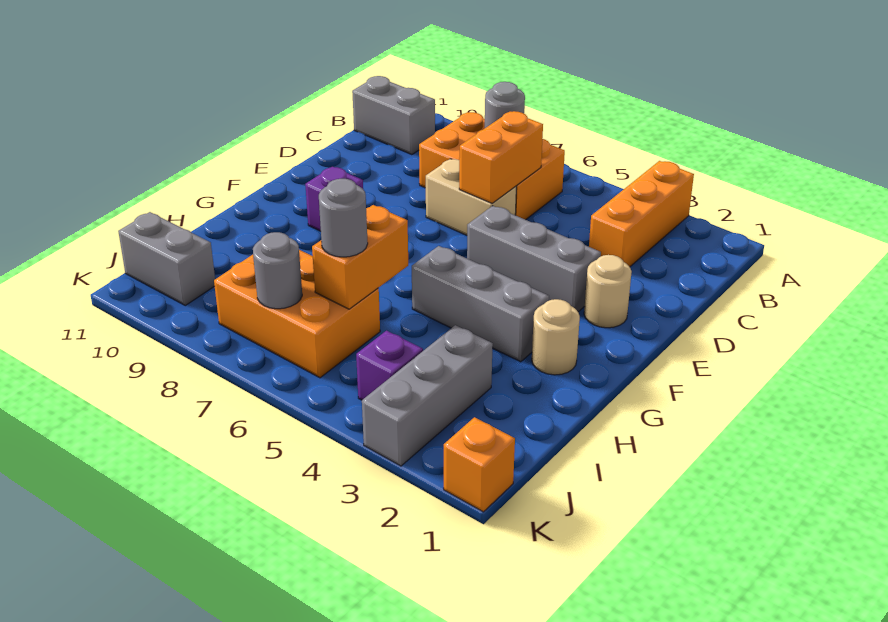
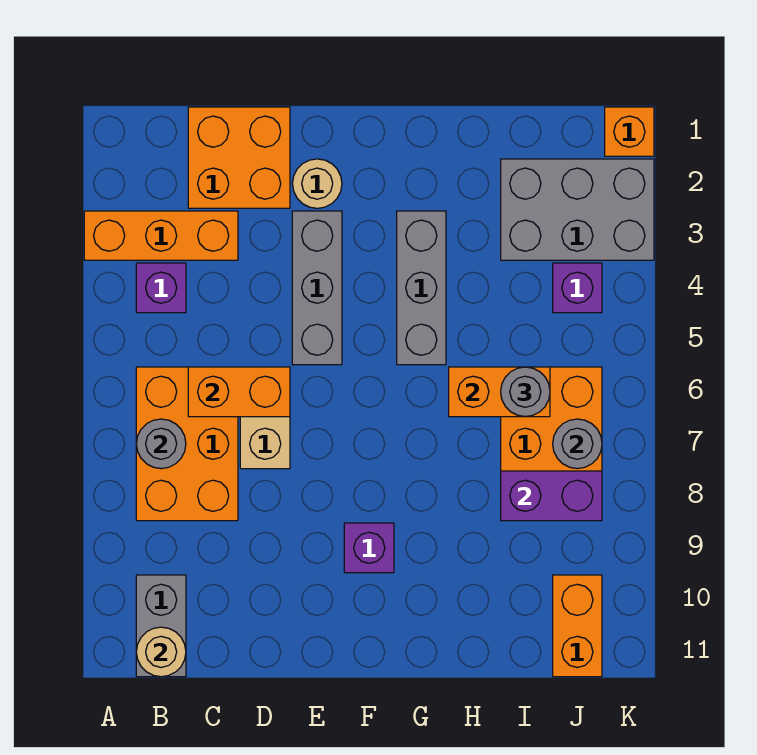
none -> purple brick B4 level 1
none -> orange brick C1:D2 level 1
tan round brick G2 level 1 -> tan round brick B11 level 2
grey brick I3:K3 level 1 -> grey brick I2:K3 level 1
none -> purple brick I8:J8 level 2
grey brick J10:J11 level 1 -> orange brick J10:J11 level 1

